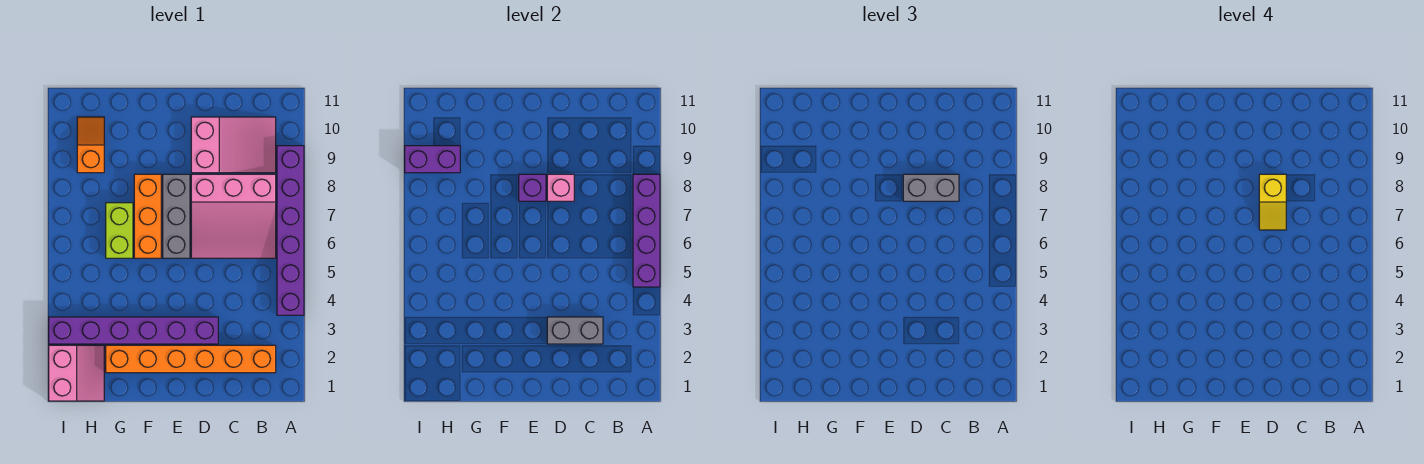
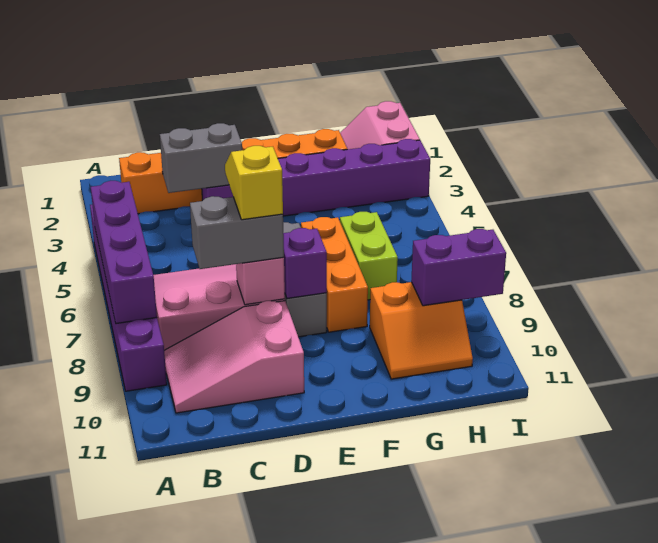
orange slope H9:H10 level 1 top 9 -> orange slope G9:H10 level 1 top 9

